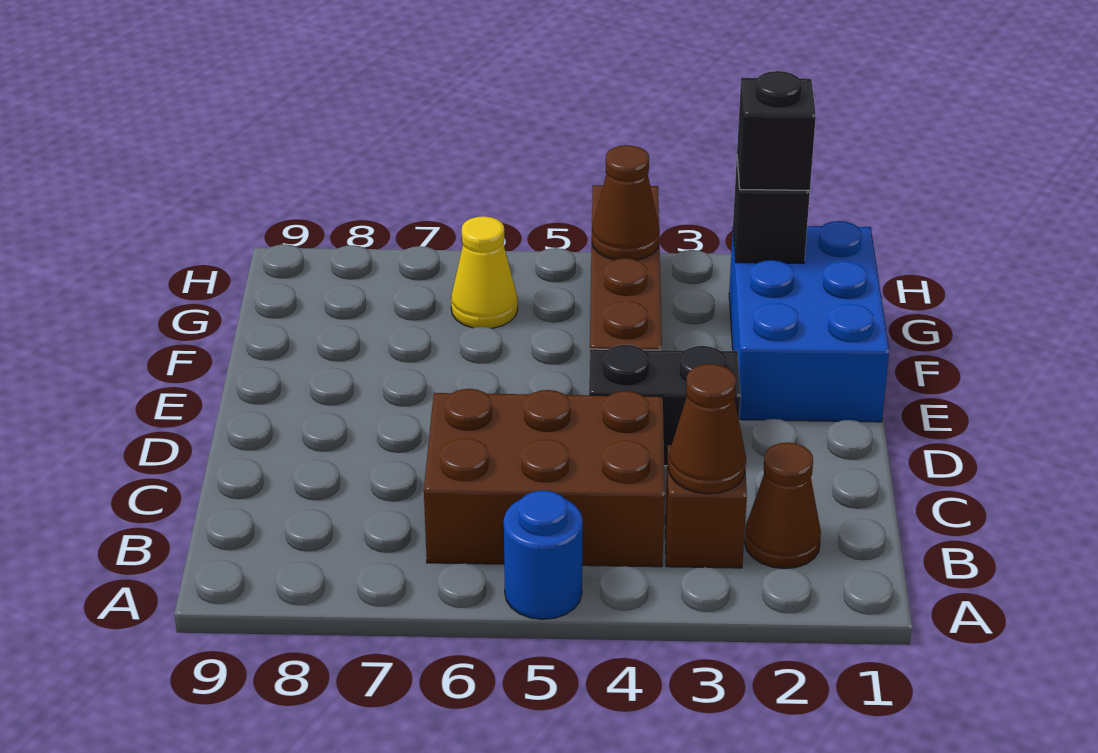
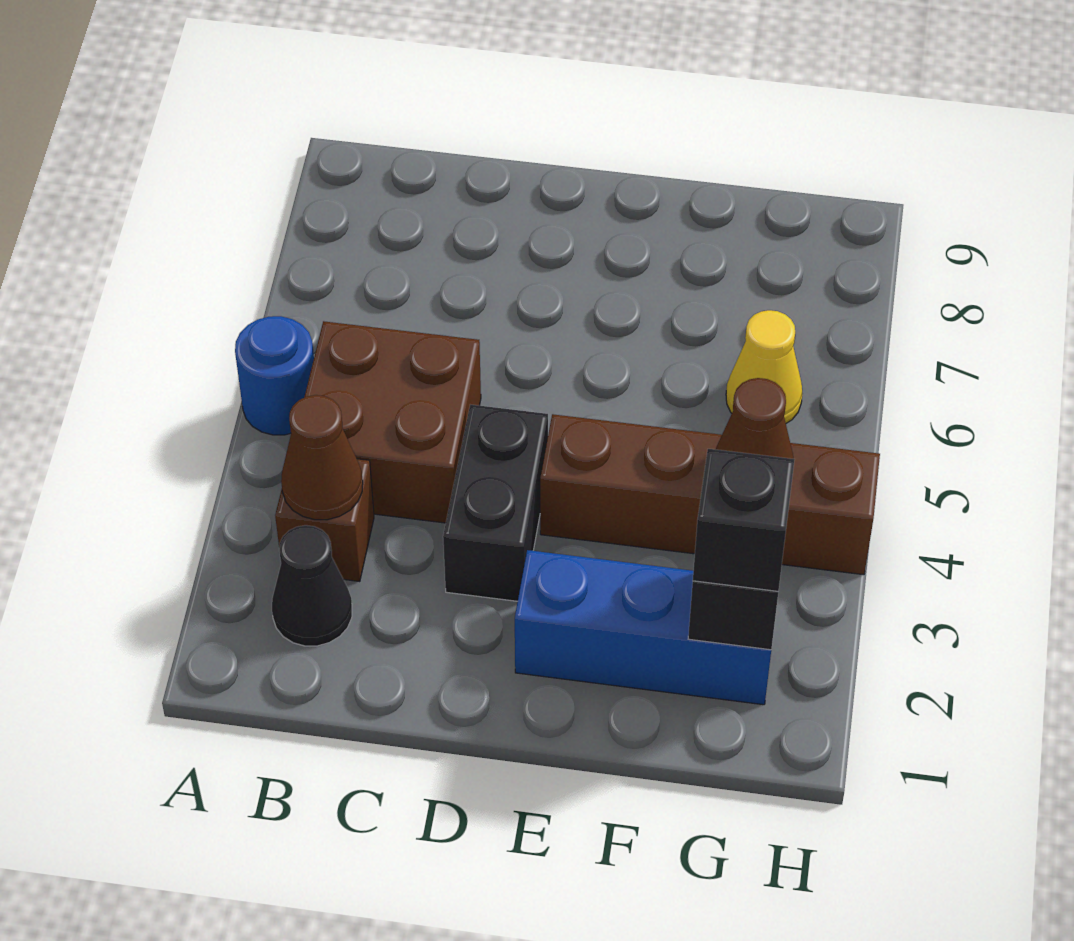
brown cone B2 level 1 -> black cone B2 level 1
brown brick B4:C6 level 1 -> brown brick B4:C5 level 1
blue brick E1:G2 level 1 -> blue brick E2:G2 level 1

